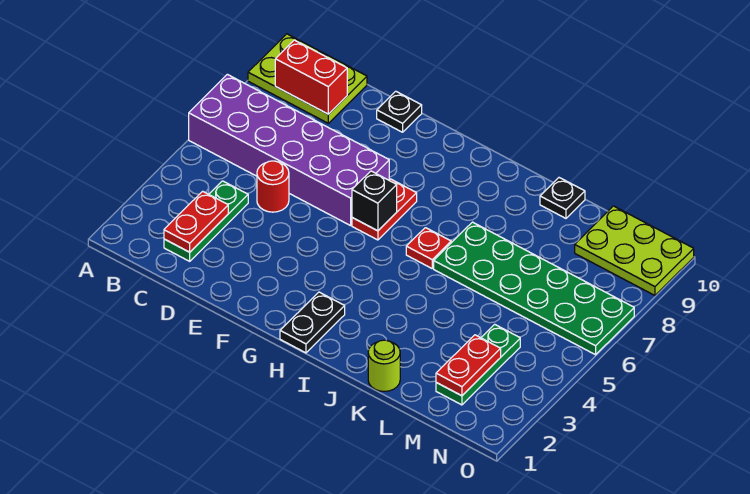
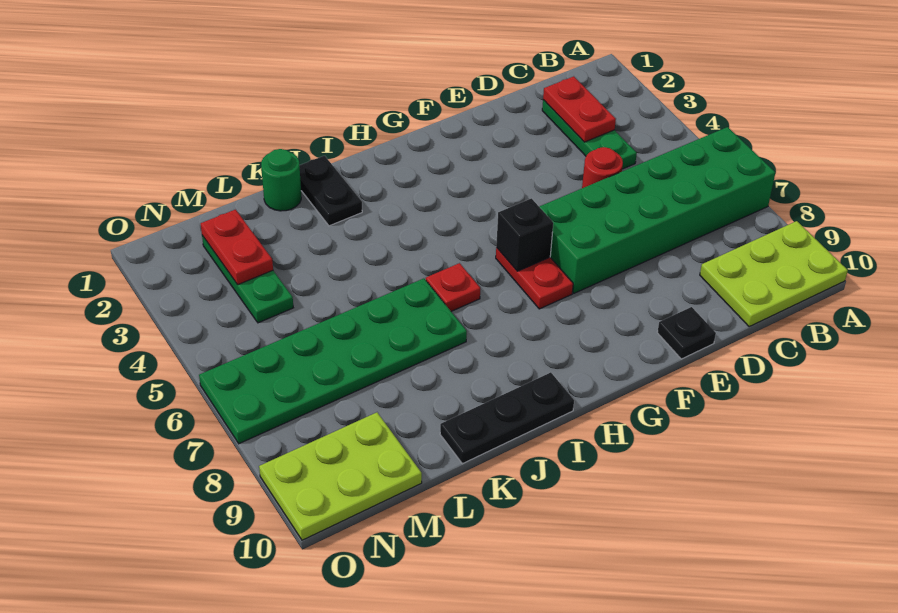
purple brick A6:F7 level 1 -> green brick A6:F7 level 1
red brick B9:C9 level 2 -> none
black plate H1:H2 level 1 -> black plate J1:J2 level 1
lime round brick K1 level 1 -> green round brick K1 level 1
black plate K10 level 1 -> black plate I10:K10 level 1

